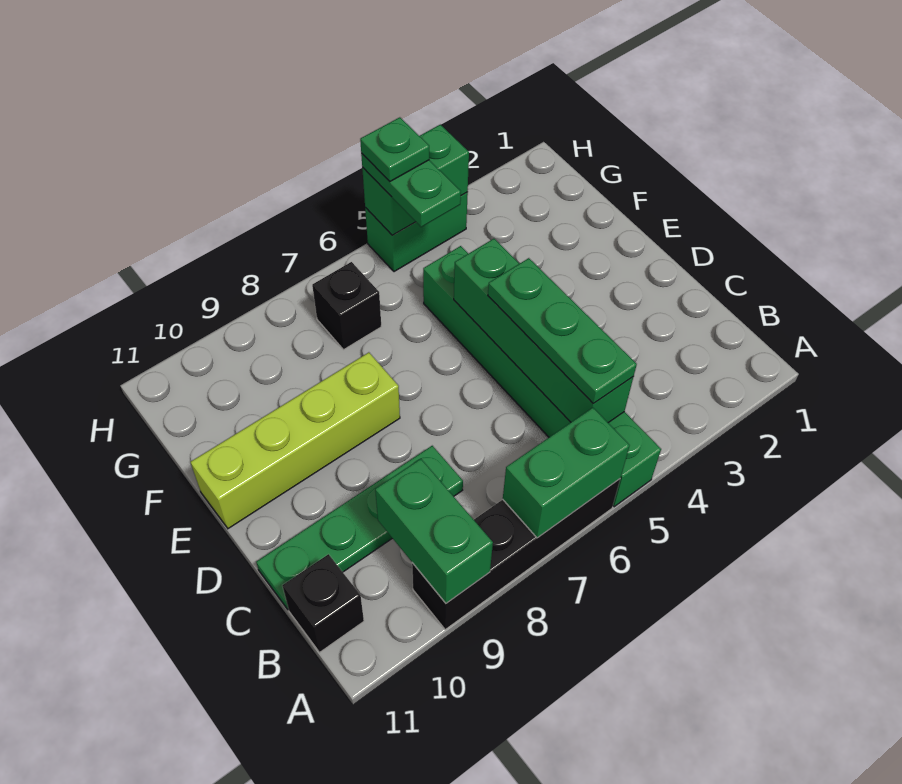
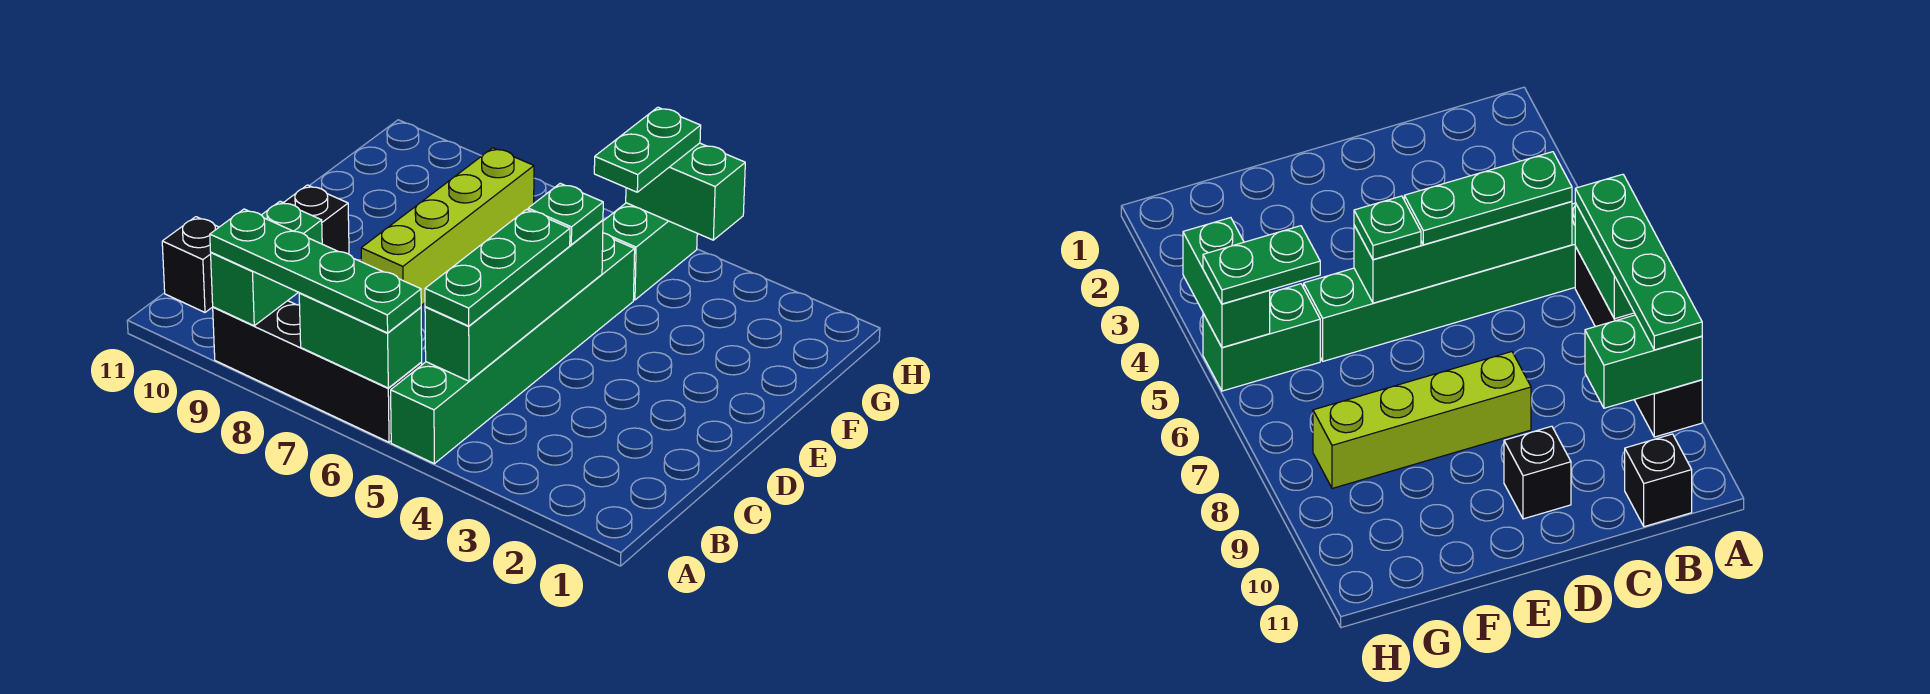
green plate C8:C11 level 1 -> green plate A6:A9 level 3
lime brick E8:E11 level 1 -> lime brick D8:G8 level 1
black brick G7 level 1 -> black brick D10 level 1
green brick H4:H5 level 1 -> green brick G5:H5 level 1
green plate H5 level 4 -> green plate E5 level 3

